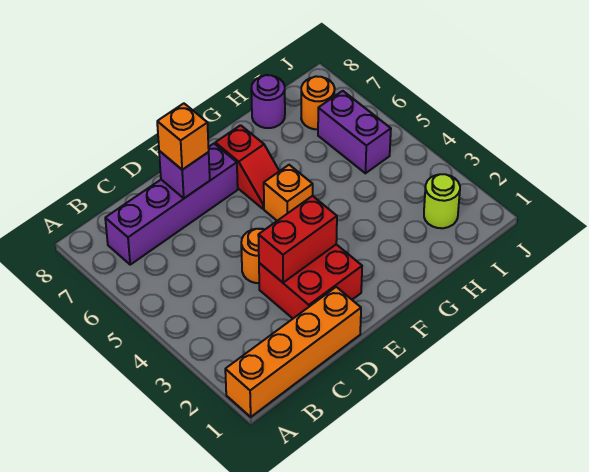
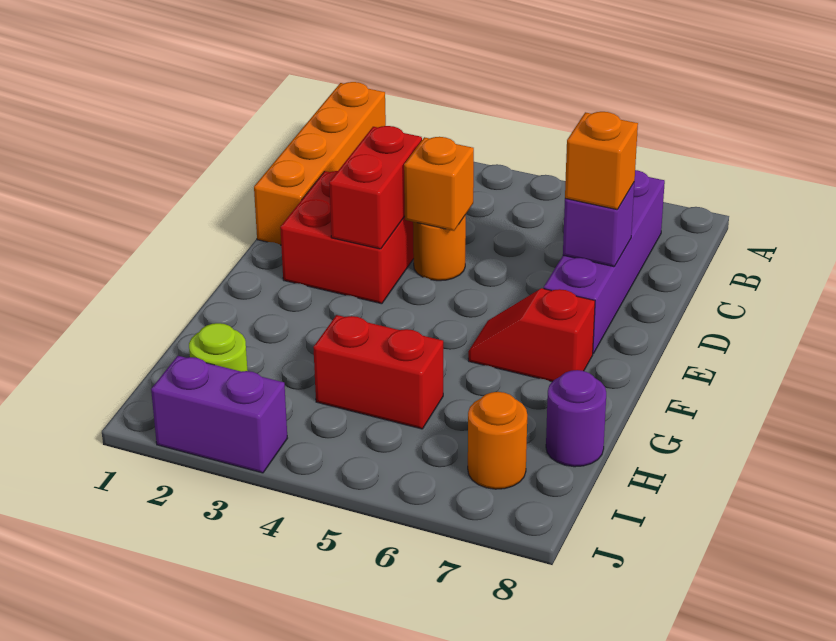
orange brick F5 level 1 -> orange brick D4 level 2
none -> red brick H4:H5 level 1
purple brick I5:I6 level 1 -> purple brick J2:J3 level 1

